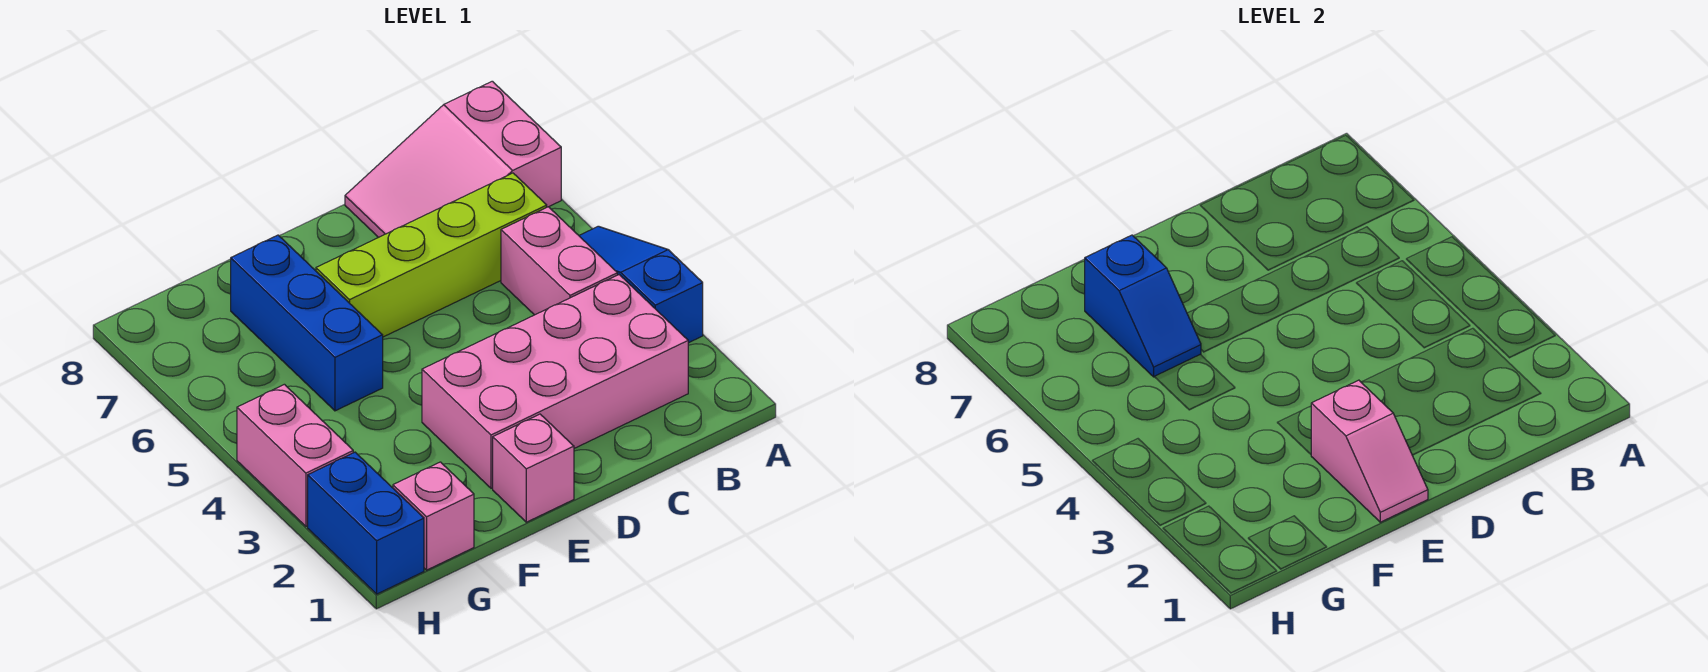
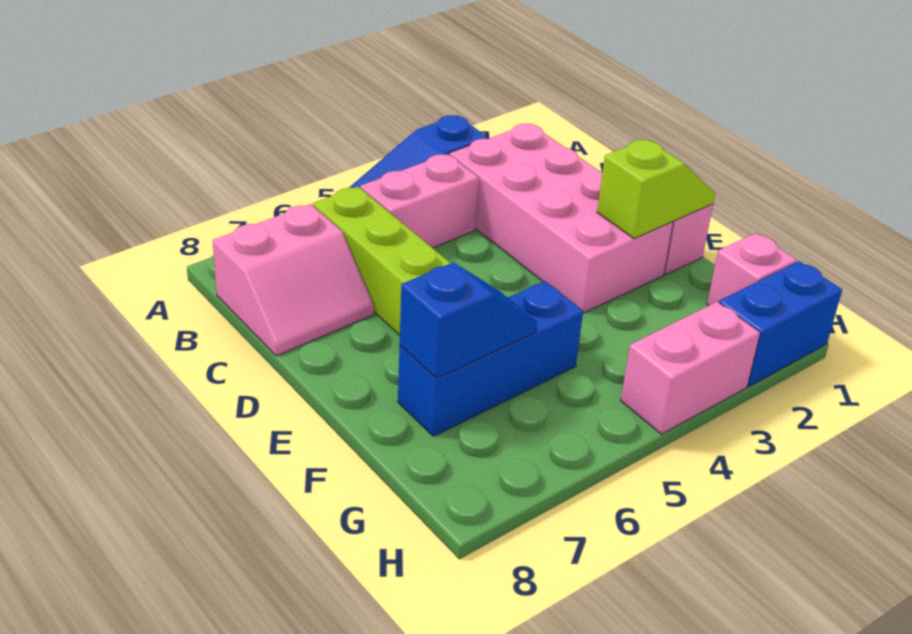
pink slope A7:C8 level 1 top A -> pink slope B7:C8 level 1 top B
pink slope E1:E2 level 2 top 2 -> lime slope E1:E2 level 2 top 2

